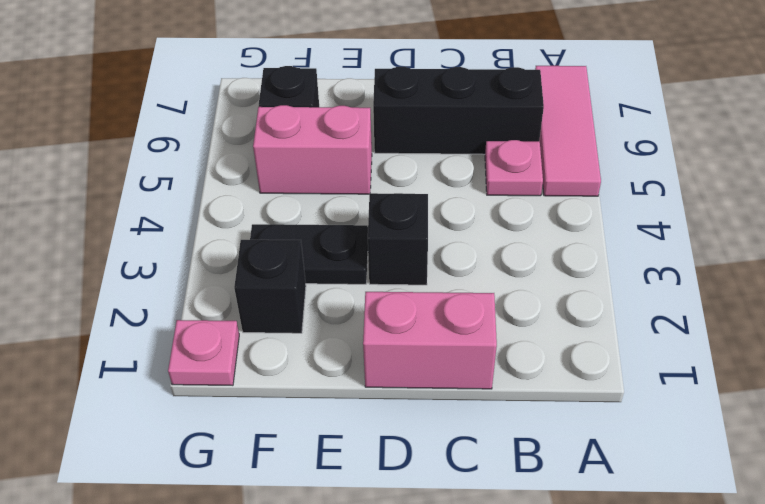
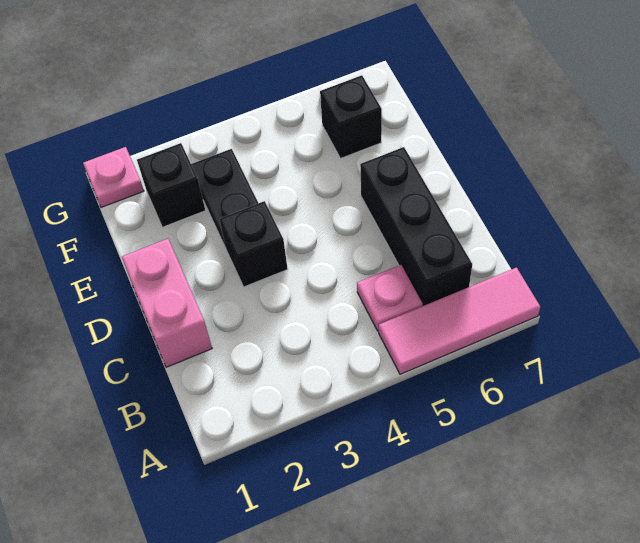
pink brick E5:F5 level 1 -> none

